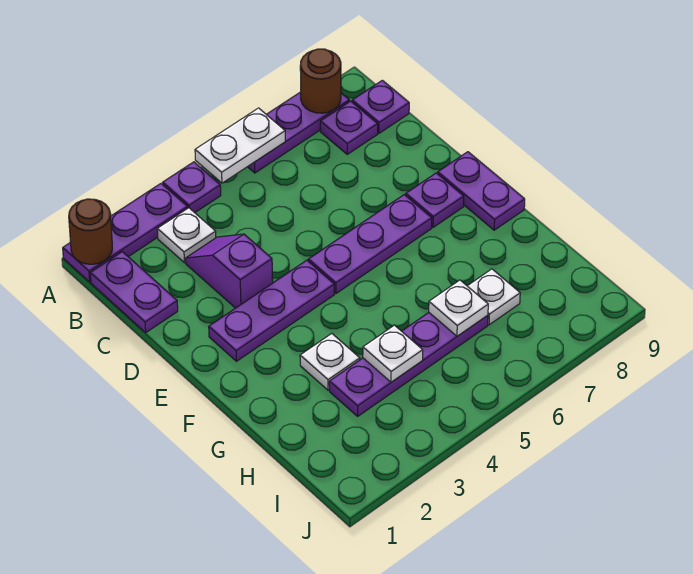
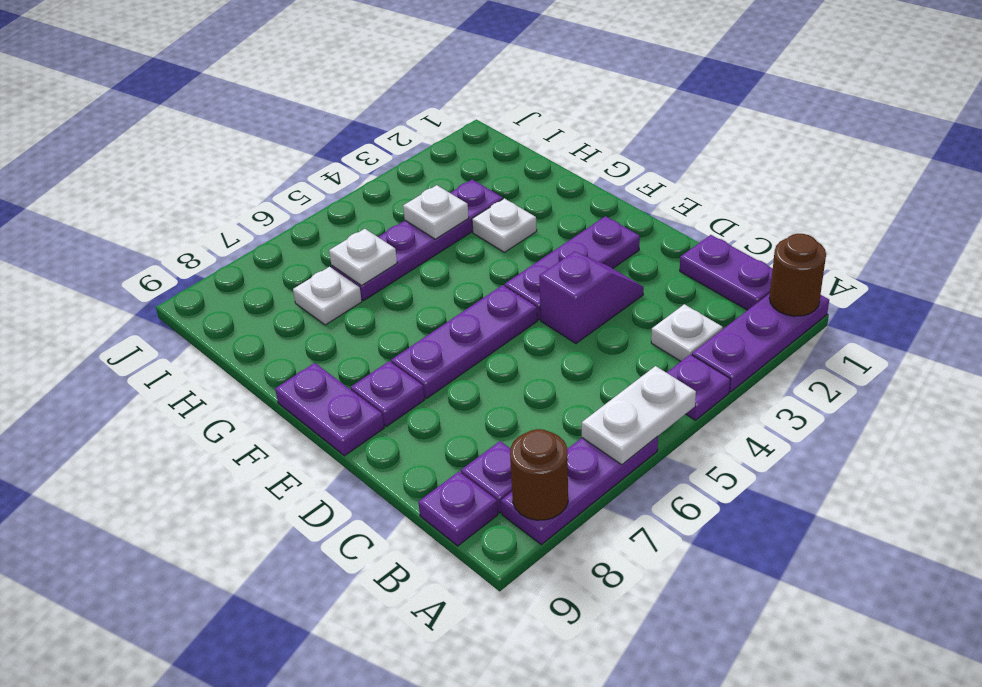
purple slope C3:D3 level 1 top D -> purple slope D3:D4 level 1 top 4

